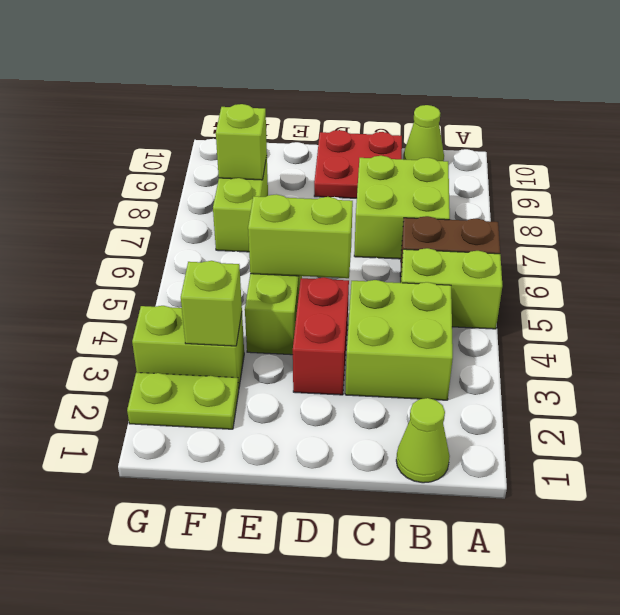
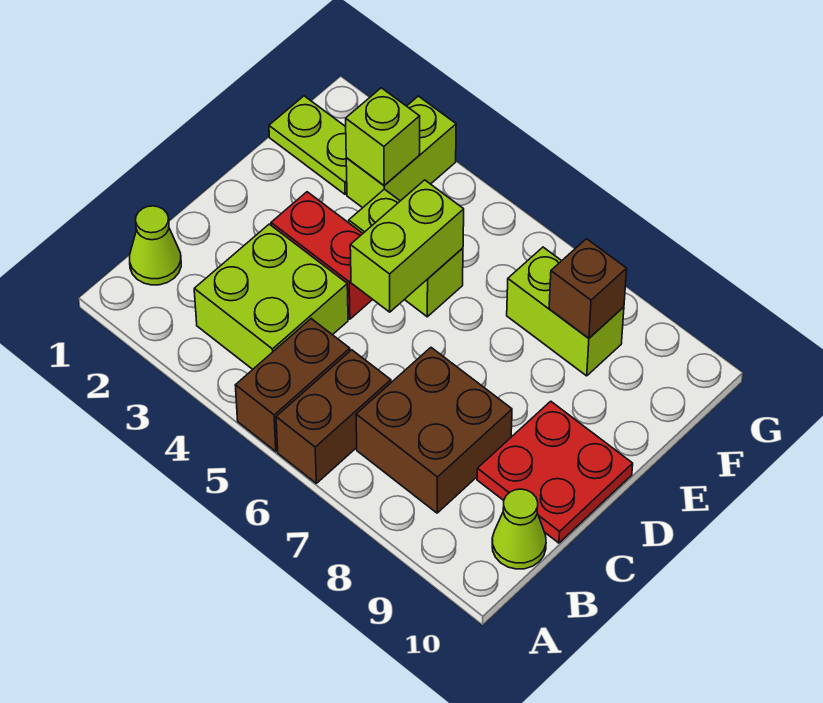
lime brick A5:B5 level 1 -> brown brick A5:B5 level 1
lime brick B7:C8 level 1 -> brown brick B7:C8 level 1
lime plate F2:G2 level 1 -> lime plate F1:F2 level 1
lime brick F8 level 2 -> brown brick F8 level 2

